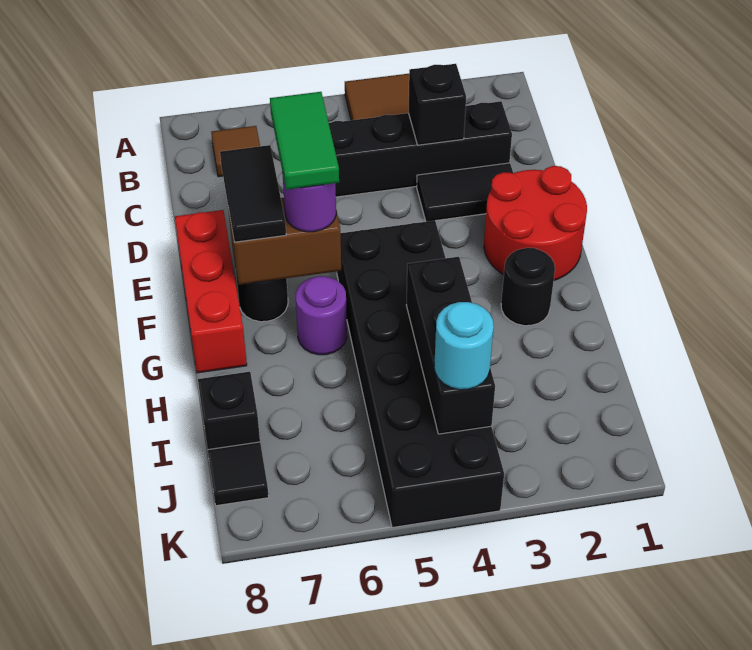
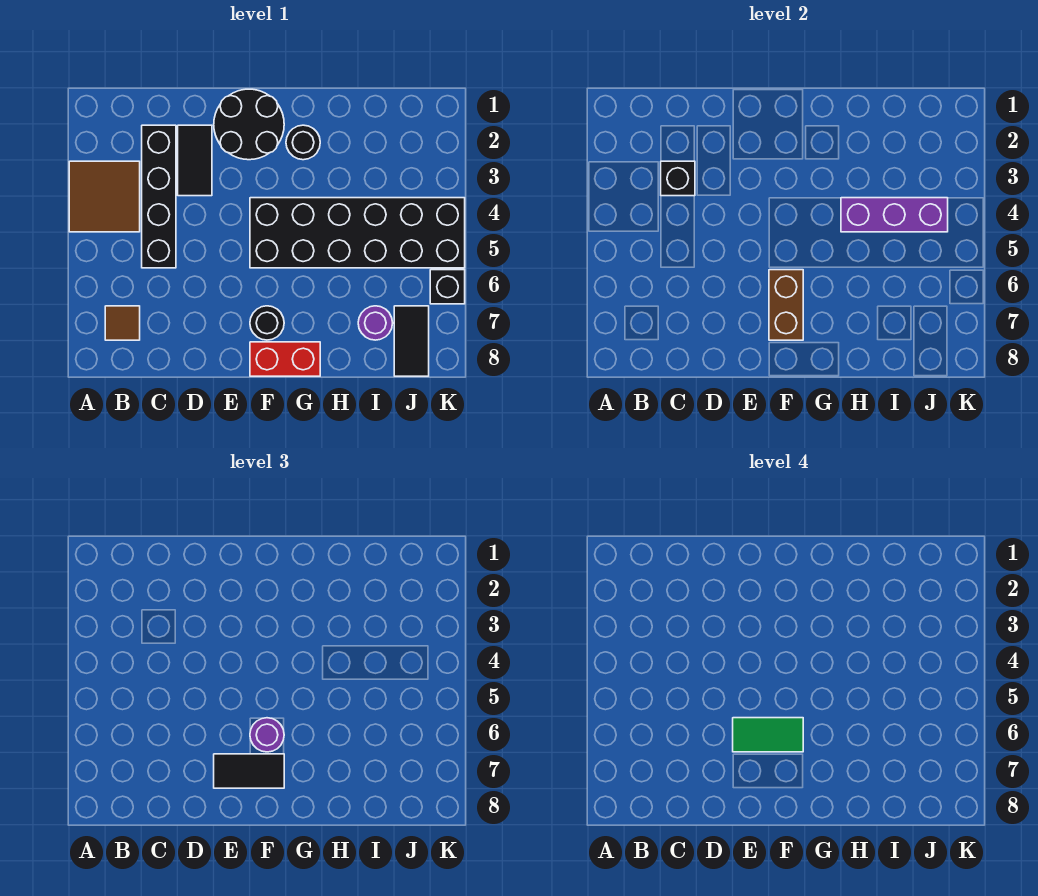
red round brick E1:F2 level 1 -> black round brick E1:F2 level 1
red brick E8:G8 level 1 -> red brick F8:G8 level 1
purple round brick G6 level 1 -> purple round brick I7 level 1
black brick H4:J4 level 2 -> purple brick H4:J4 level 2
black brick I8 level 1 -> black brick K6 level 1
cyan round brick J4 level 3 -> none
black tile J8 level 1 -> black tile J7:J8 level 1

